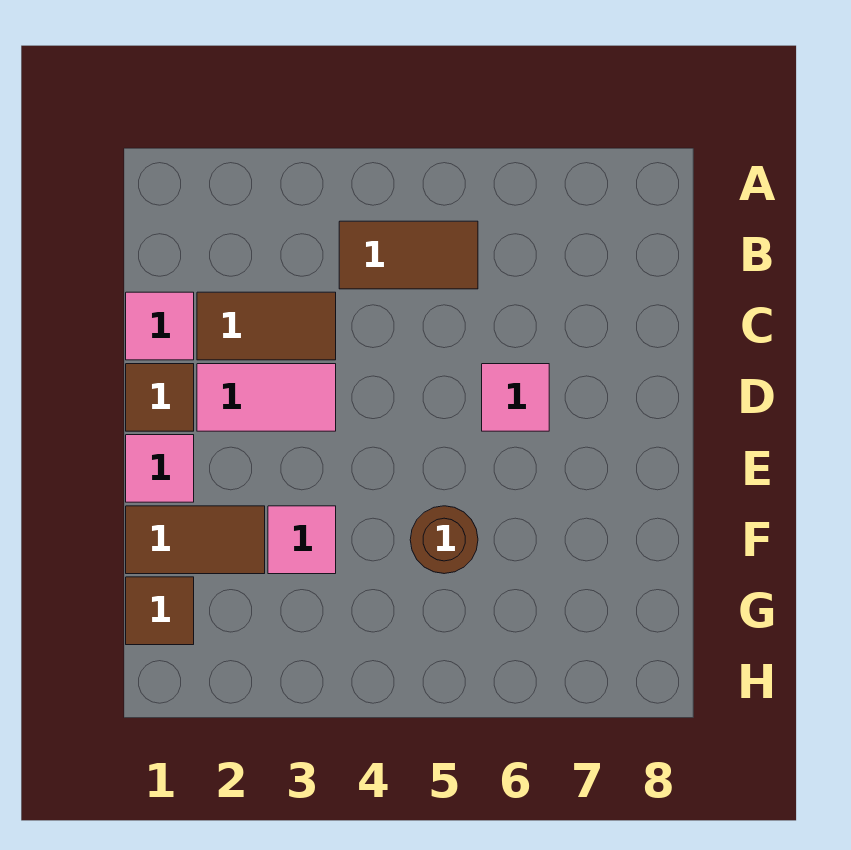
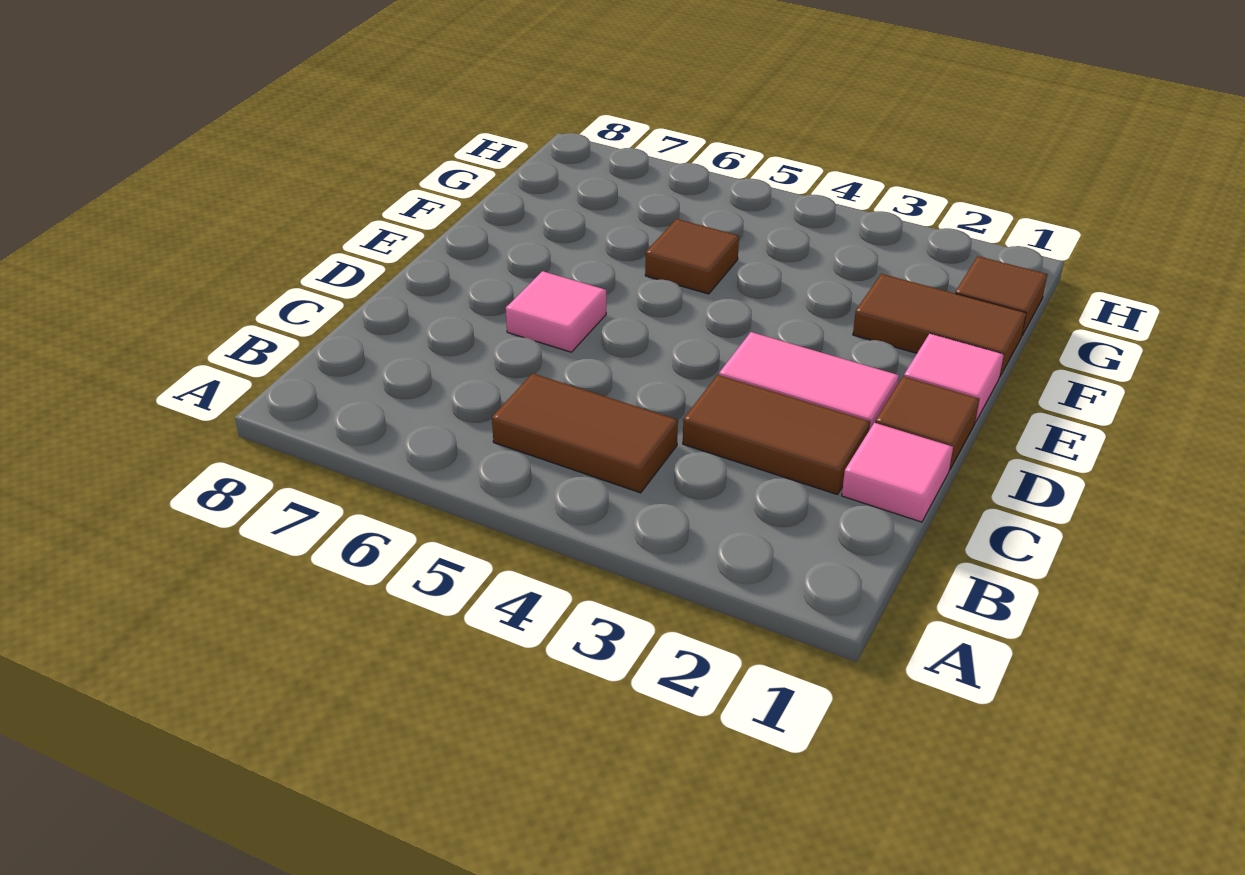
pink tile F3 level 1 -> none
brown round brick F5 level 1 -> brown tile F5 level 1

